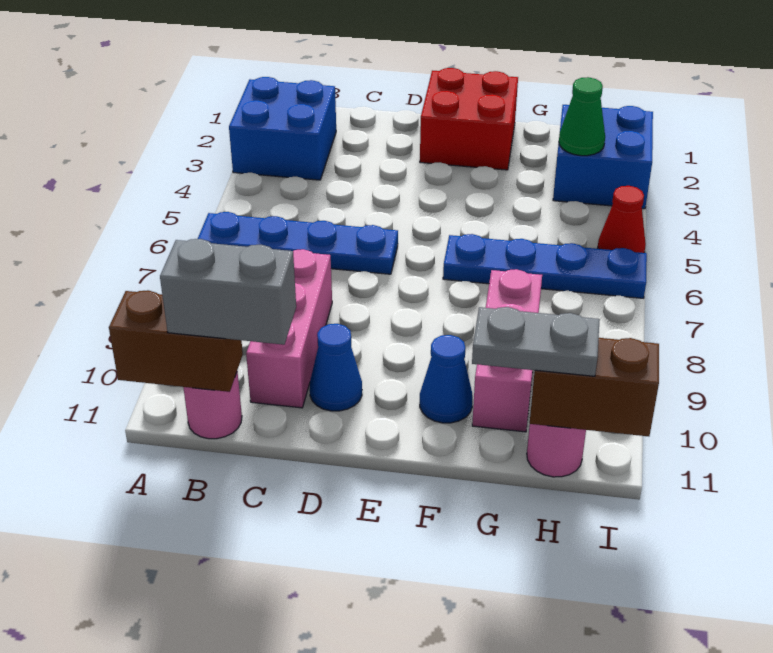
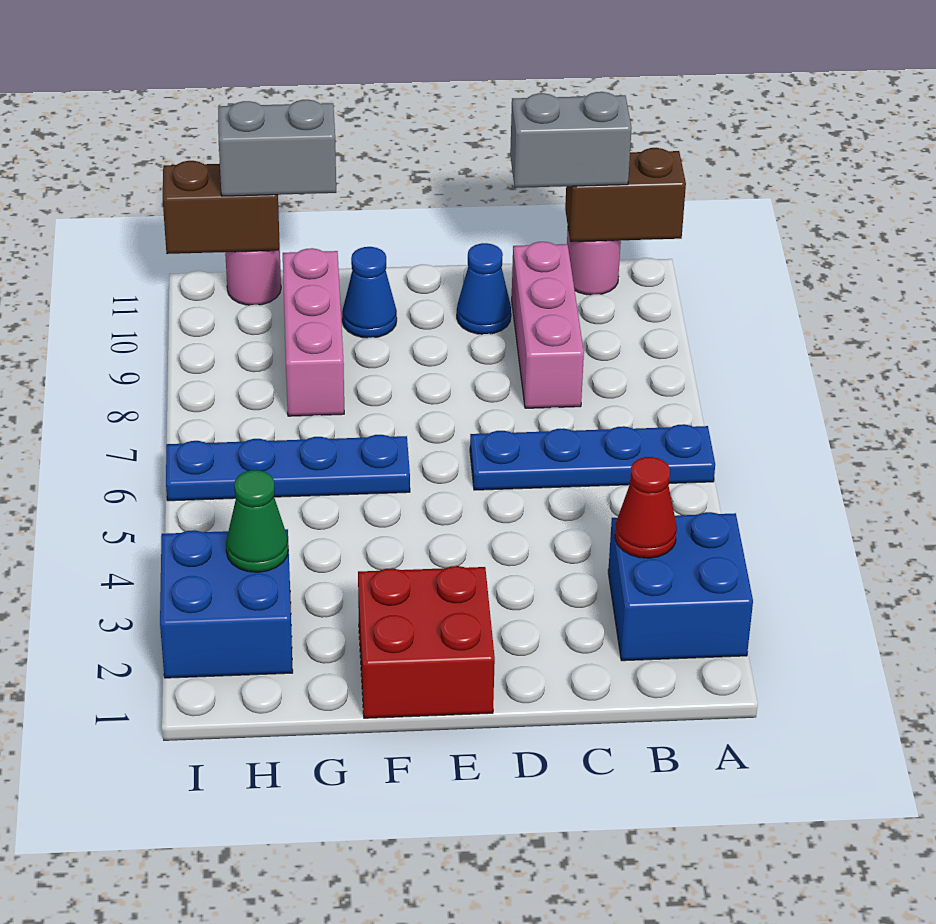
grey plate G11:H11 level 3 -> grey brick G11:H11 level 3
red cone I5 level 1 -> red cone B3 level 2

